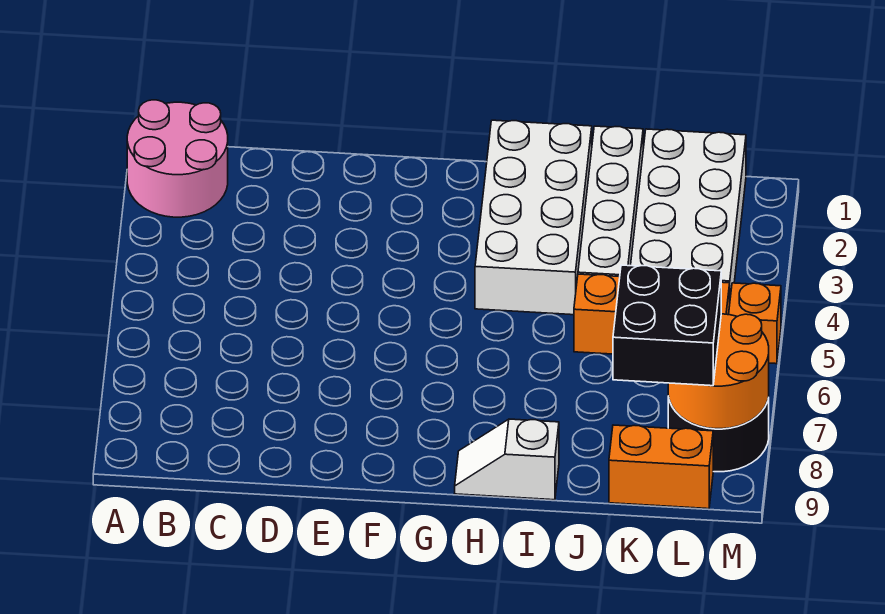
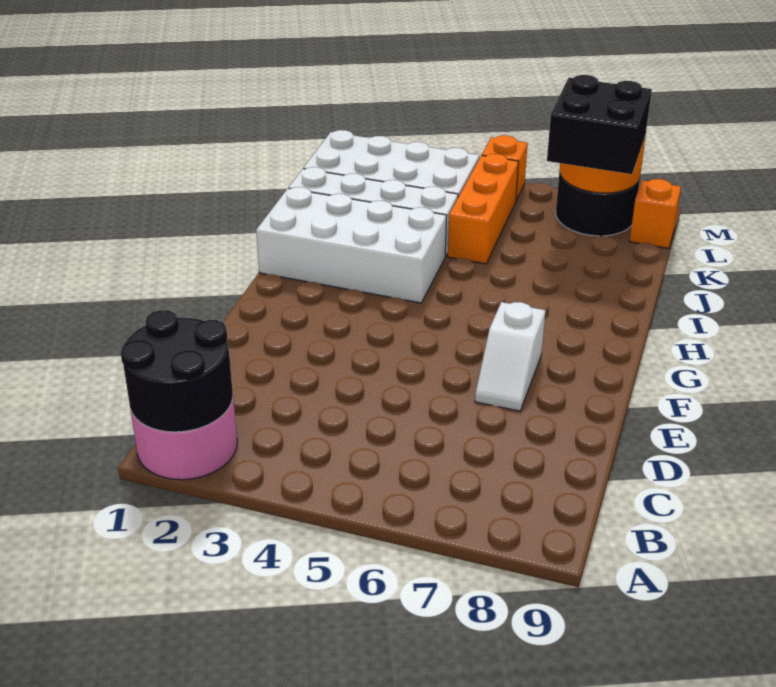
none -> black round brick A1:B2 level 2
white slope H9:I9 level 1 top I -> white slope E7:F7 level 1 top F
orange brick K9:L9 level 1 -> orange brick L9 level 1

